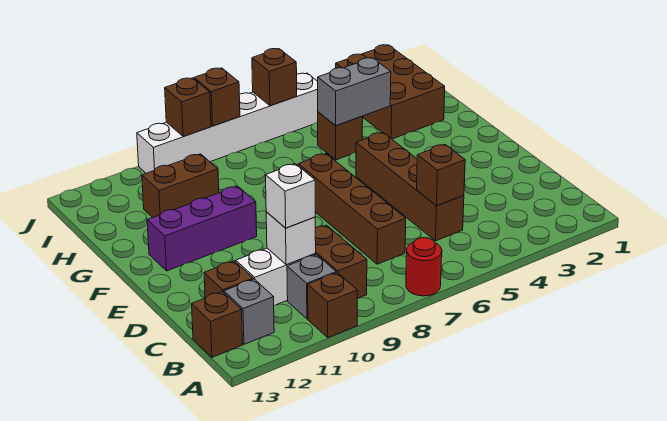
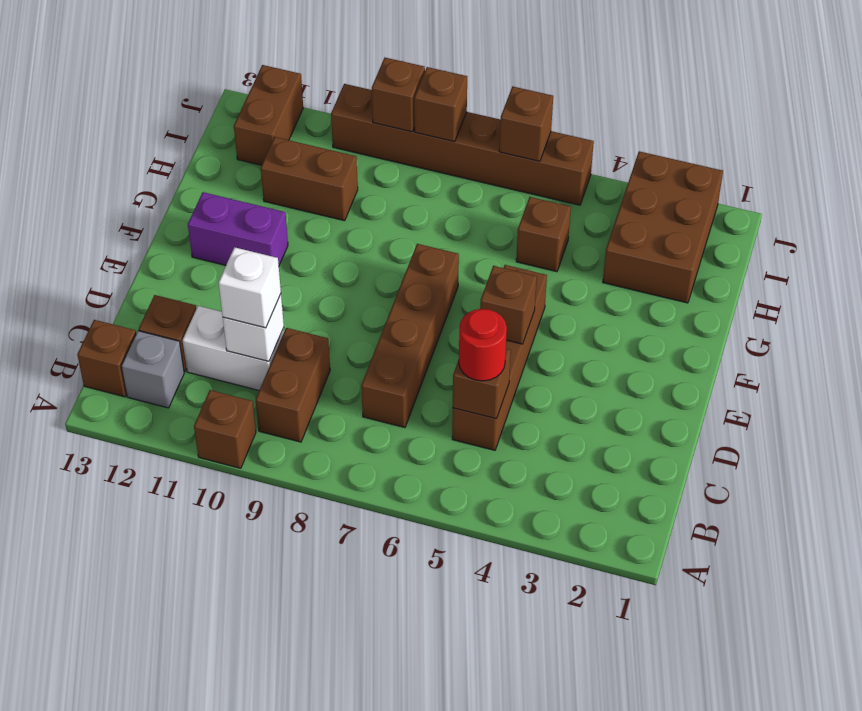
red round brick A7 level 1 -> red round brick C5 level 3
grey brick B10 level 1 -> none
none -> brown brick E5 level 2
purple brick F10:F12 level 1 -> purple brick F11:F12 level 1
grey brick H4:H5 level 2 -> none
none -> brown brick I12:J12 level 1
white brick J5:J10 level 1 -> brown brick J5:J10 level 1

